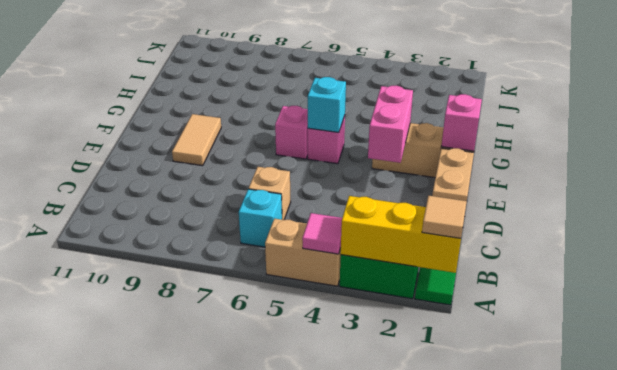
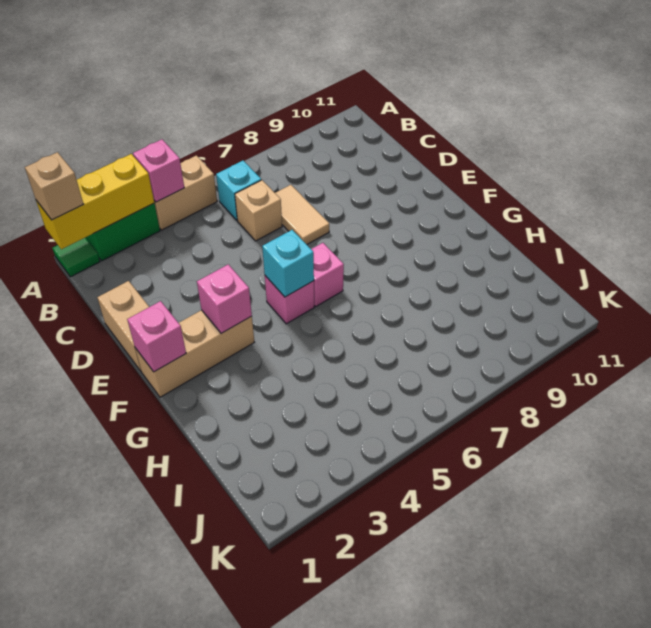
tan tile A1 level 3 -> tan brick A1 level 3
pink tile A4 level 2 -> pink brick A4 level 2
pink brick E3:F3 level 2 -> pink brick F3 level 2
tan tile E9:F9 level 1 -> tan tile C7:D7 level 1

